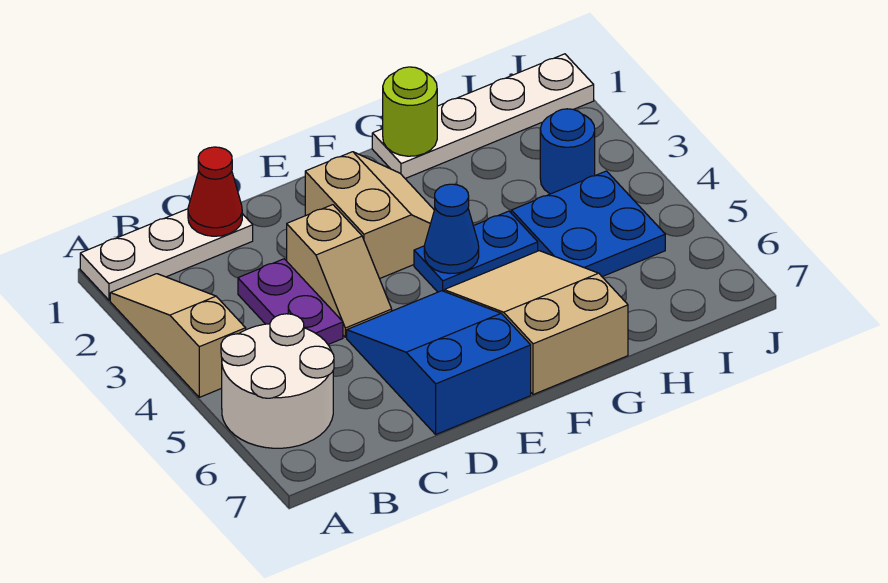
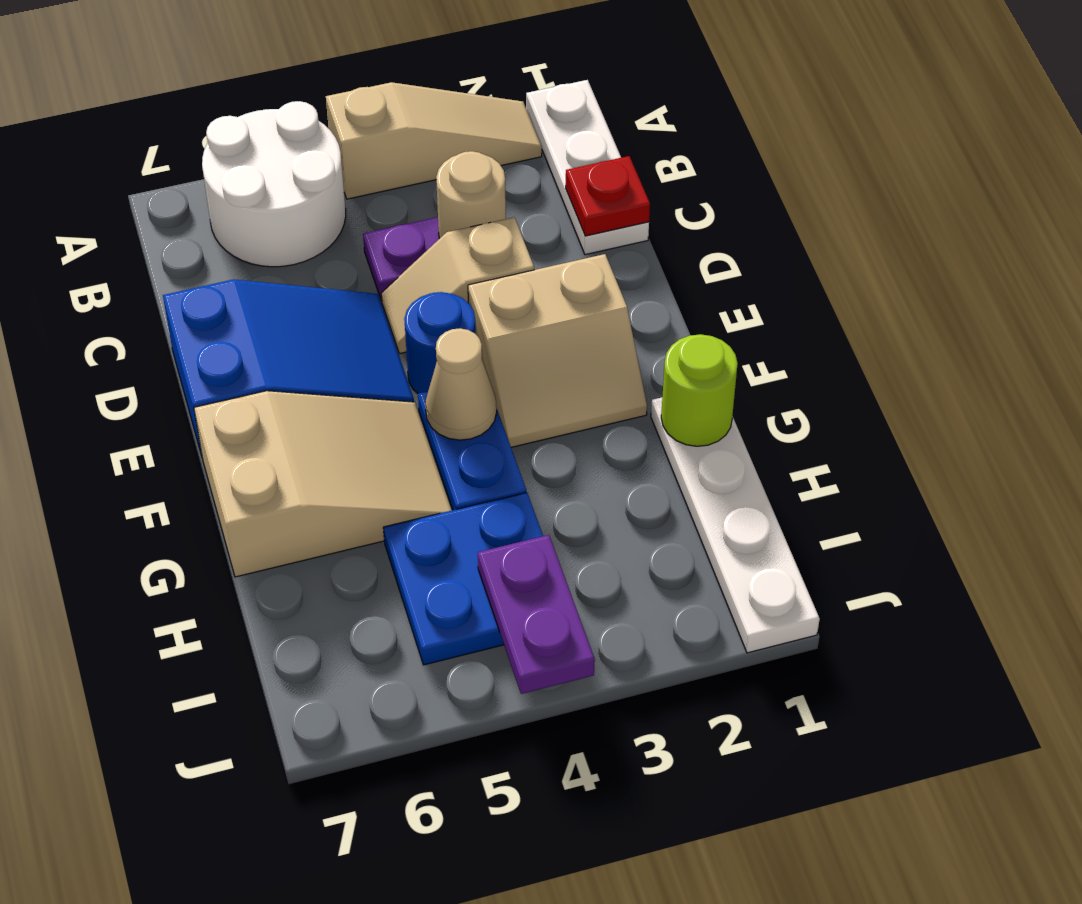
red cone C1 level 2 -> red plate C1 level 2
none -> tan round brick C3 level 2
blue cone F4 level 2 -> tan cone F4 level 2
blue round brick I3 level 1 -> blue round brick E4 level 1
none -> purple plate I4:J4 level 2

